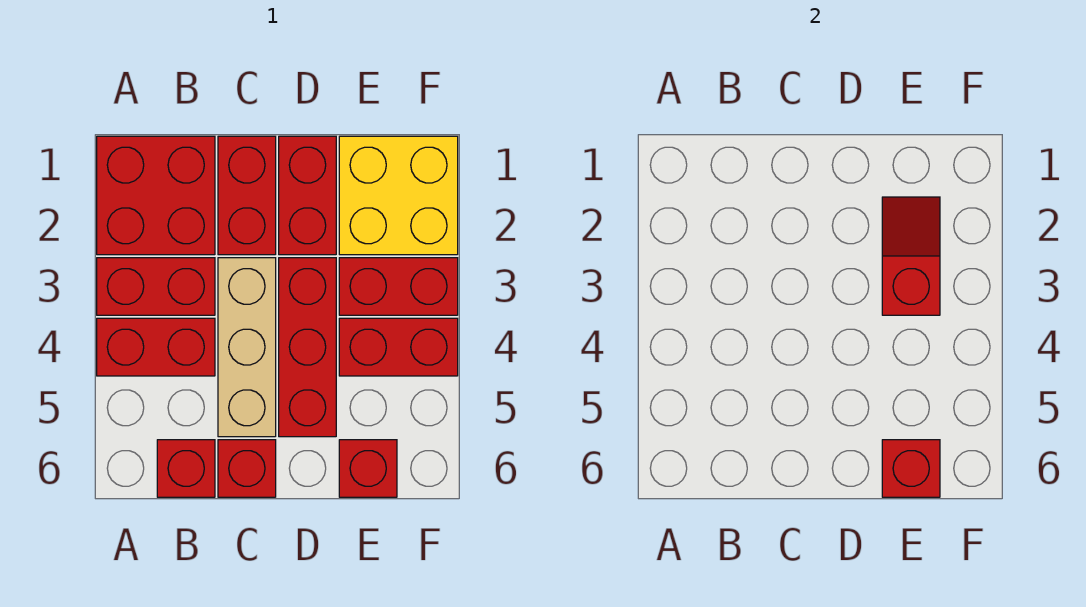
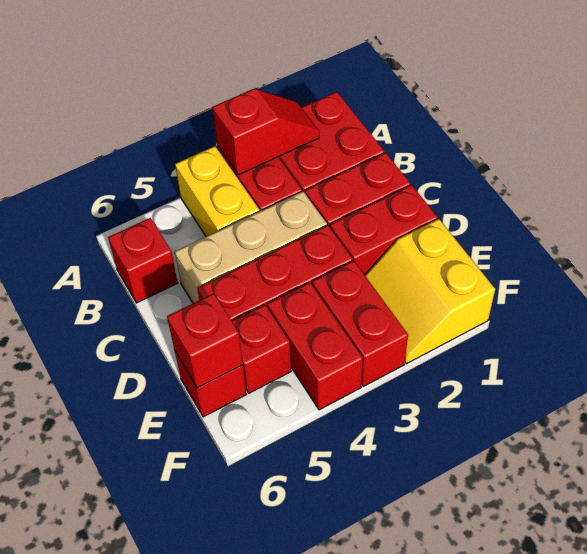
red brick A4:B4 level 1 -> yellow brick A4:B4 level 1
red brick C6 level 1 -> red brick E5 level 1
yellow brick E1:F2 level 1 -> yellow slope E1:F2 level 1 top 1
red slope E2:E3 level 2 top 3 -> red slope A2:A3 level 2 top 3

